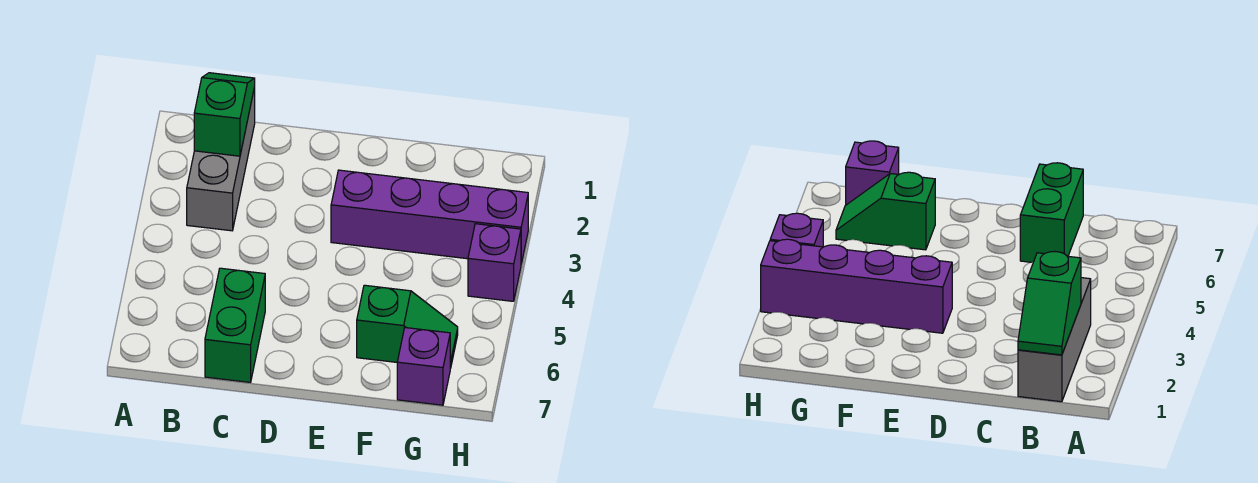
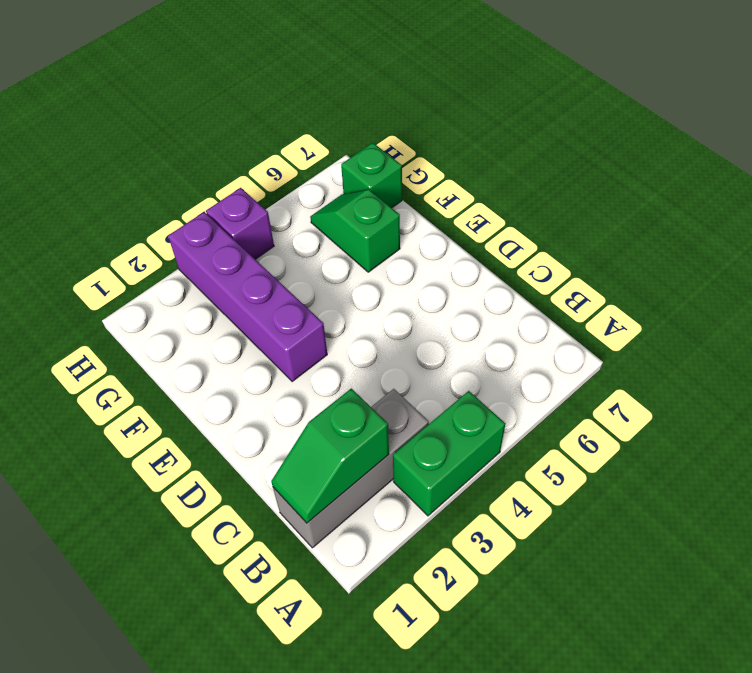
green brick C6:C7 level 1 -> green brick A3:A4 level 1
purple brick G7 level 1 -> green brick G7 level 1

